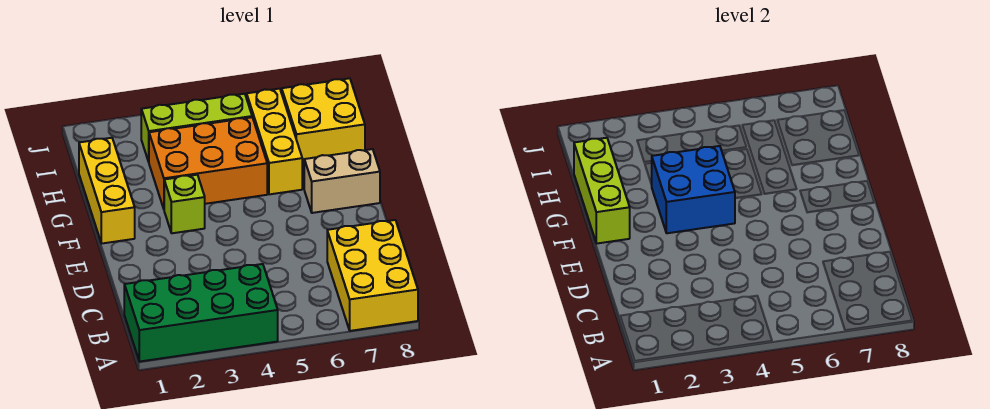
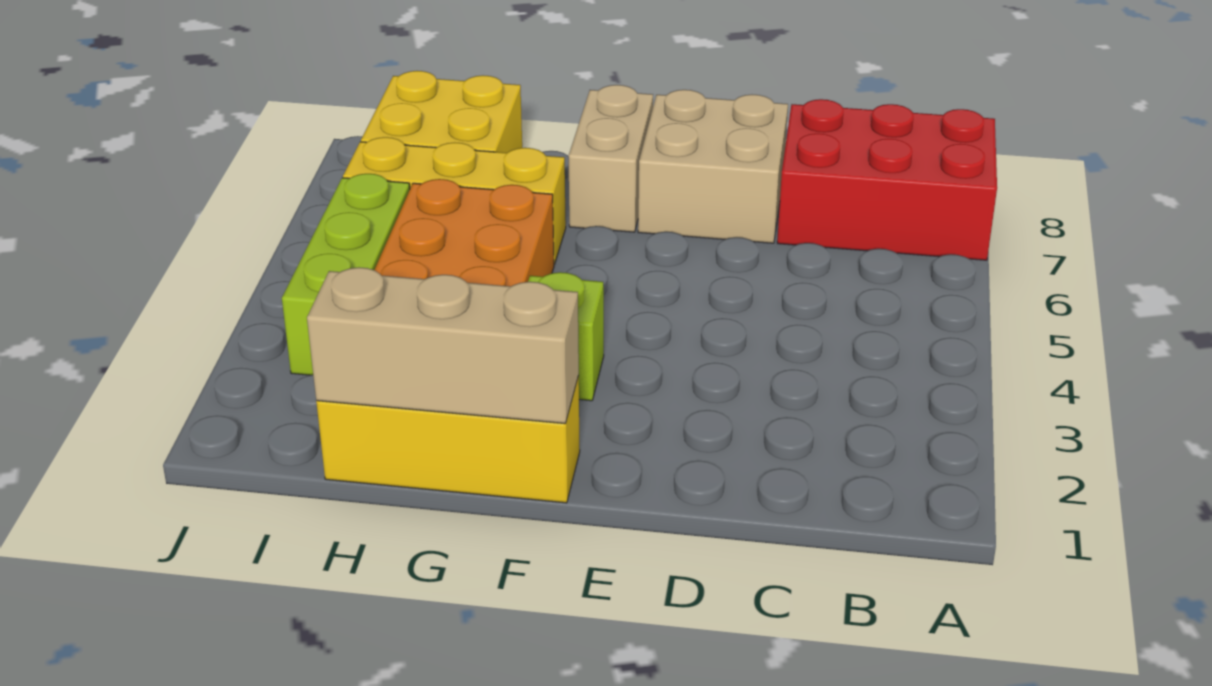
green brick A1:B4 level 1 -> none
yellow brick A7:C8 level 1 -> red brick A7:C8 level 1
none -> tan brick D7:E8 level 1
lime brick F1:H1 level 2 -> tan brick F1:H1 level 2
blue brick F3:G4 level 2 -> none

